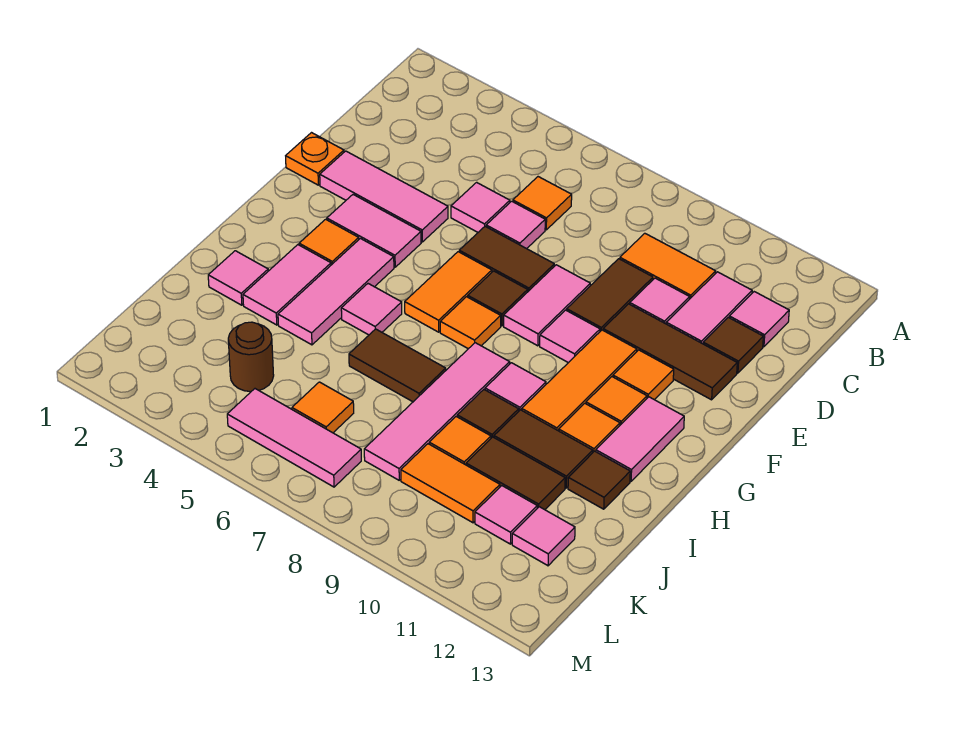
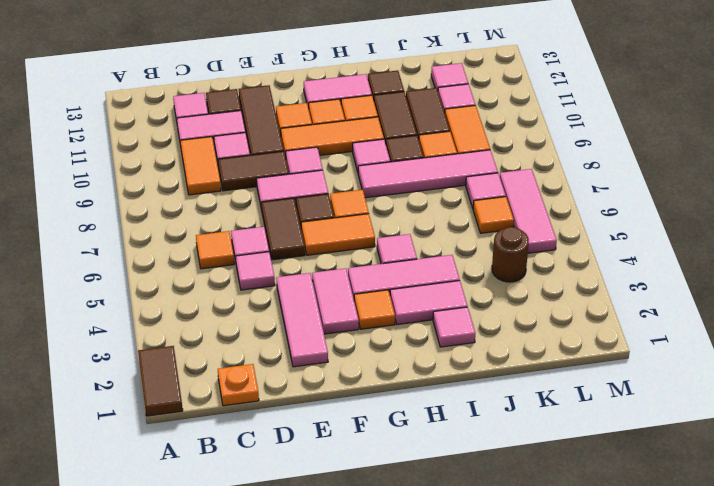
orange plate E1 level 1 -> orange plate C1 level 1
brown tile I6:I7 level 1 -> brown tile A1:A2 level 1
none -> pink tile K7 level 1

